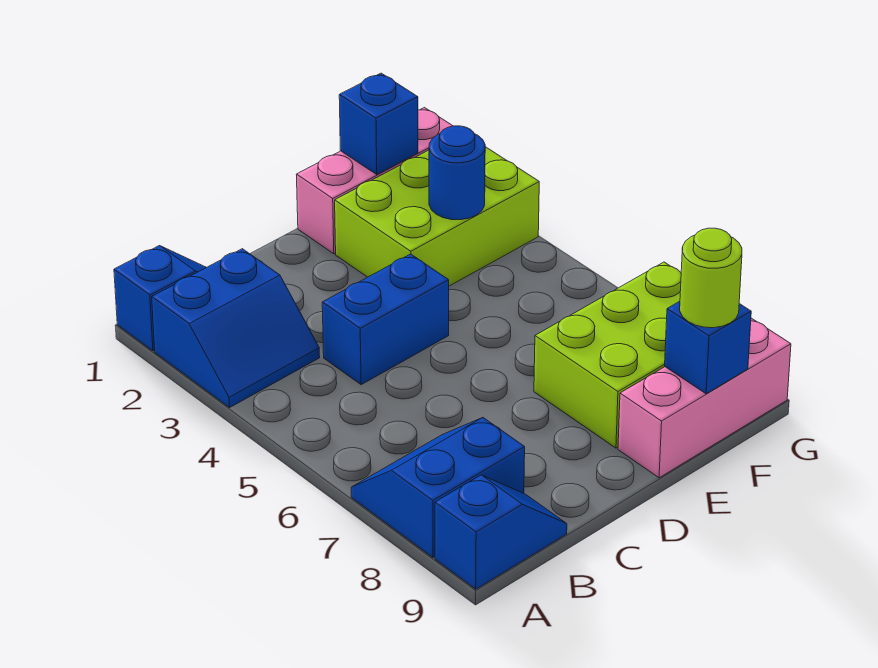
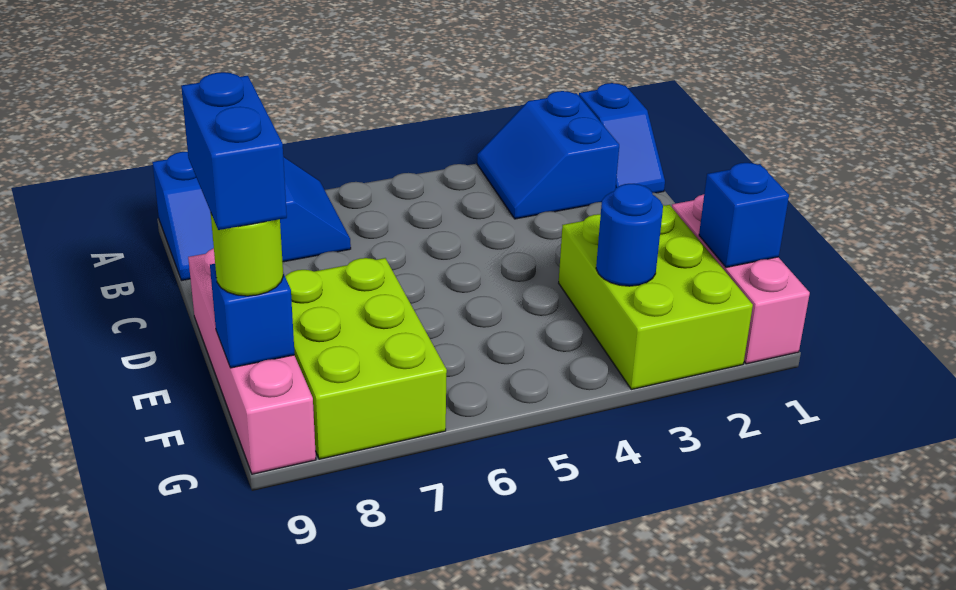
blue brick C4:D4 level 1 -> blue brick E9:F9 level 4
pink brick E9:G9 level 1 -> pink brick D9:G9 level 1

